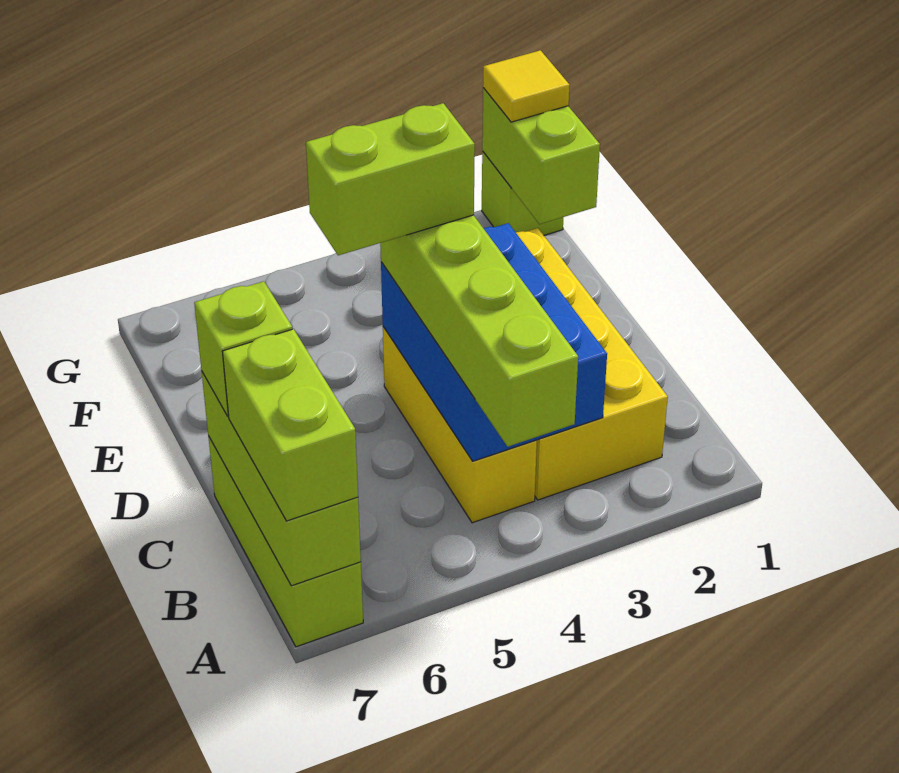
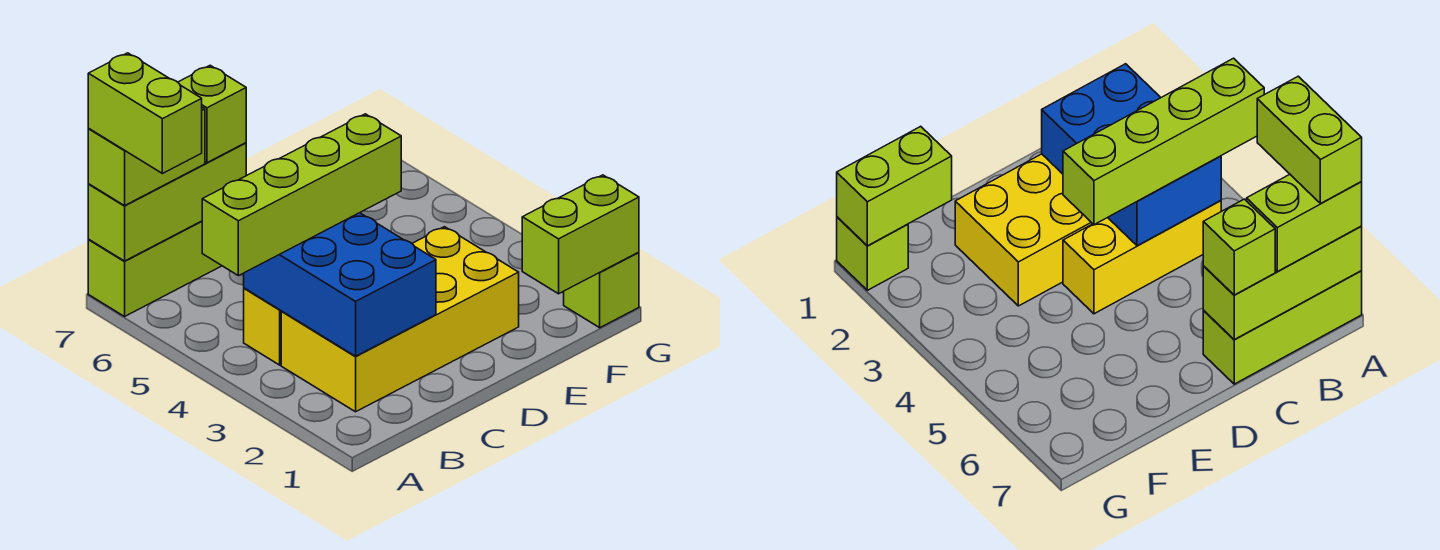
blue brick B3:D4 level 2 -> blue brick B2:C4 level 2
lime brick D4:D5 level 4 -> lime brick A6:A7 level 4
yellow tile G1 level 3 -> none

